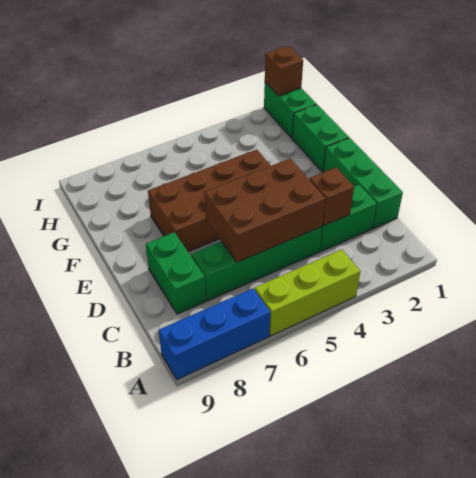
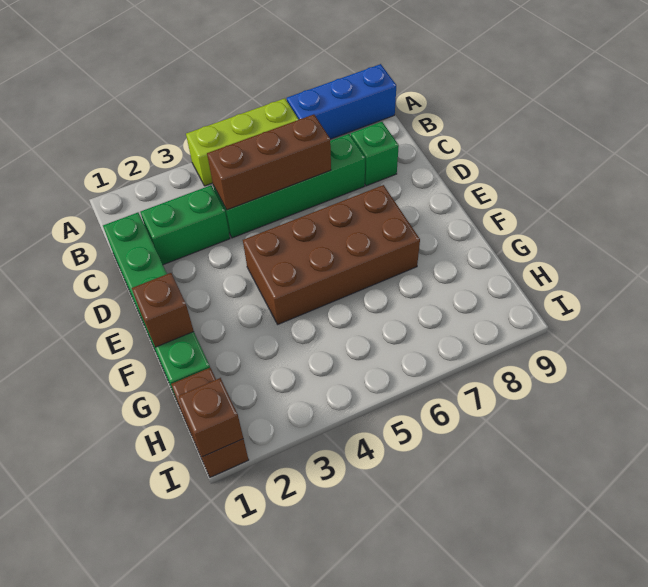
brown brick C3 level 2 -> brown brick F1 level 2
brown brick C4:D6 level 2 -> brown brick C4:C6 level 2
green brick C8:D8 level 1 -> green brick C8 level 1
green brick H1:I1 level 1 -> brown brick H1:I1 level 1

